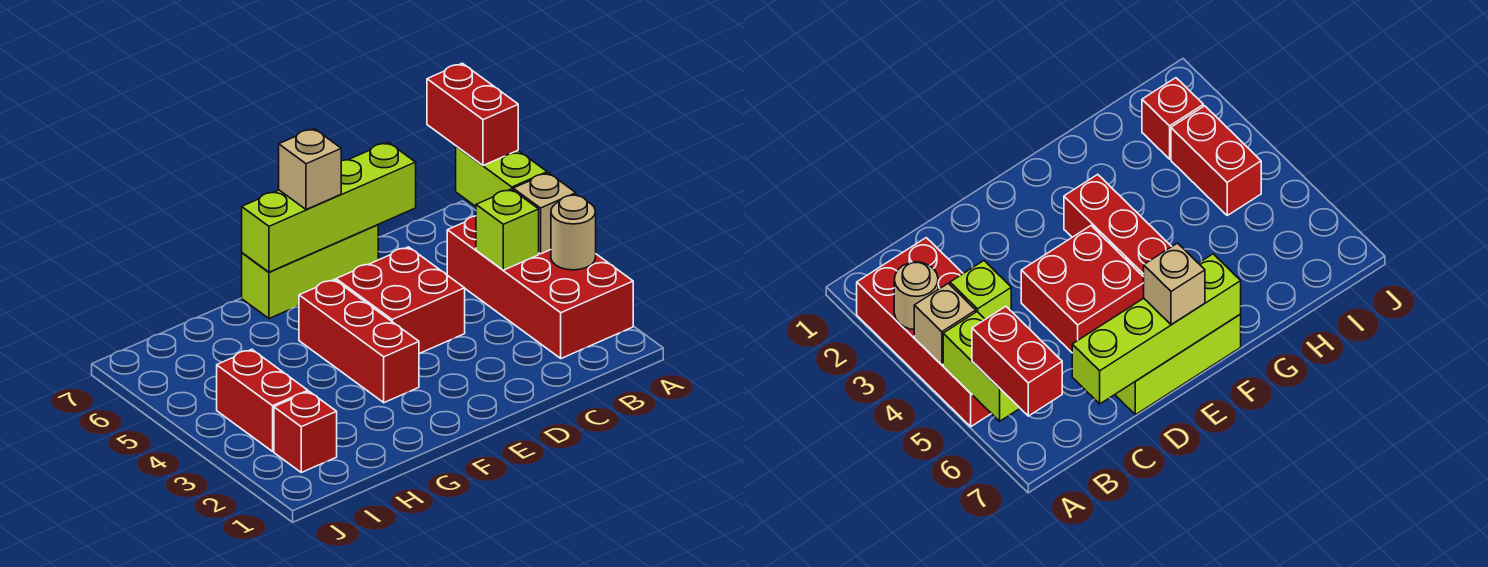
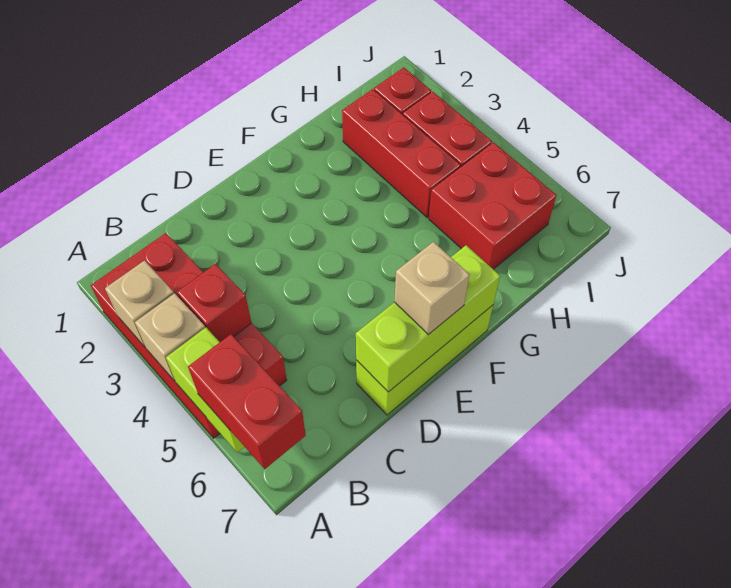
tan round brick A3 level 2 -> tan brick A3 level 2
lime brick B4 level 2 -> red brick B4 level 2
lime brick C7:F7 level 2 -> lime brick D7:F7 level 2
red brick D4:E5 level 1 -> red brick H5:I6 level 1
red brick F3:F5 level 1 -> red brick H2:H4 level 1

